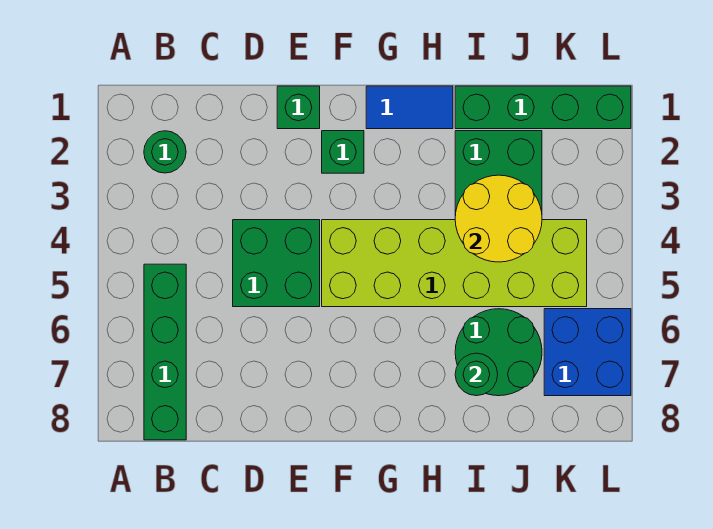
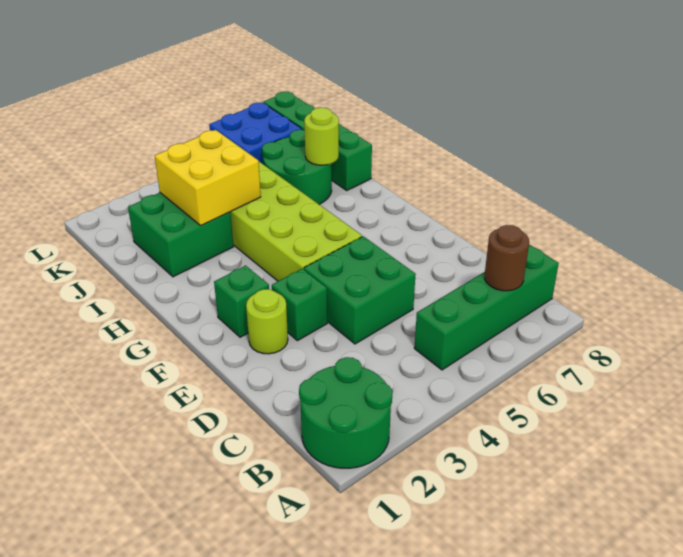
green round brick B2 level 1 -> green round brick A1:B2 level 1
none -> brown round brick B7 level 2
green brick E1 level 1 -> green brick E3 level 1
none -> lime round brick E2 level 1
blue tile G1:H1 level 1 -> none
green brick I1:L1 level 1 -> green brick I8:L8 level 1
yellow round brick I3:J4 level 2 -> yellow brick I3:J4 level 2
green round brick I7 level 2 -> lime round brick I7 level 2

